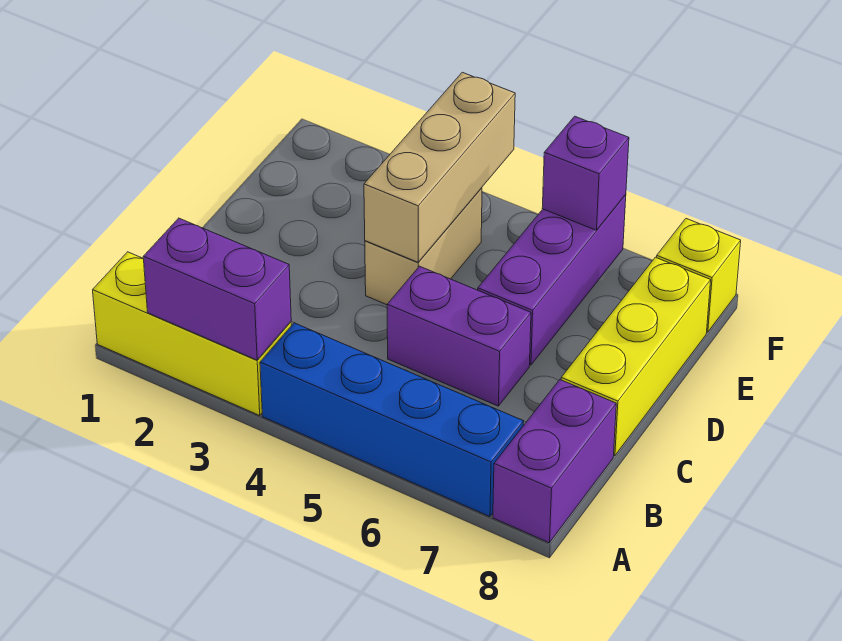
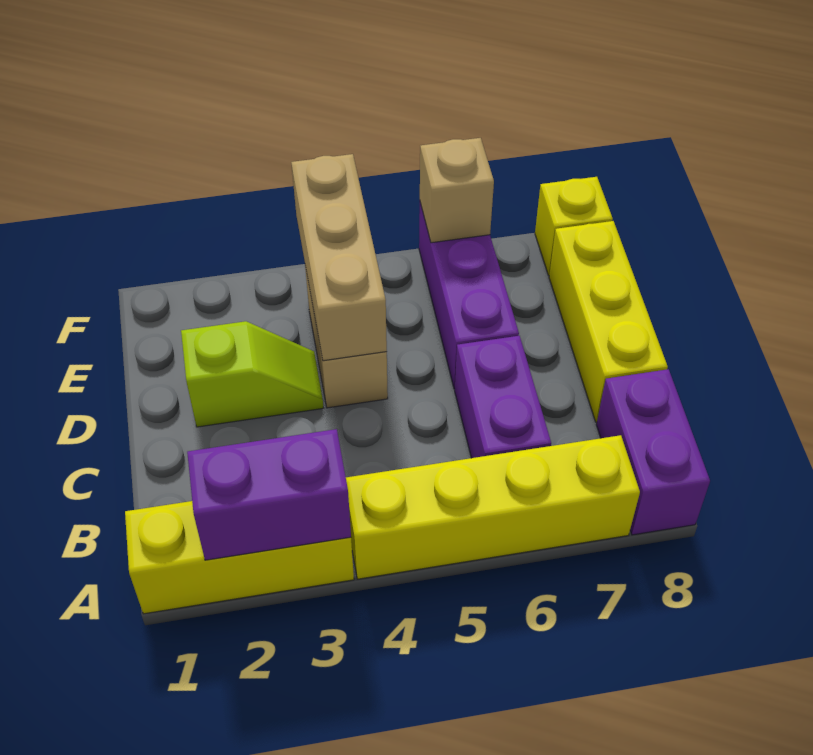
blue brick A4:A7 level 1 -> yellow brick A4:A7 level 1
purple brick C5:C6 level 1 -> purple brick B6:C6 level 1
none -> lime slope D2:D3 level 1 top 2
purple brick F6 level 2 -> tan brick F6 level 2

